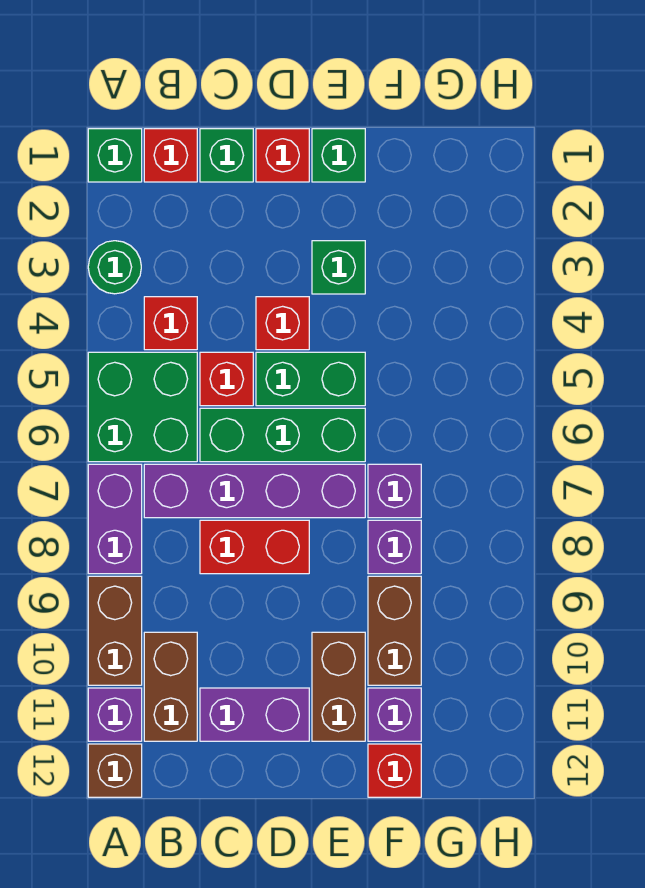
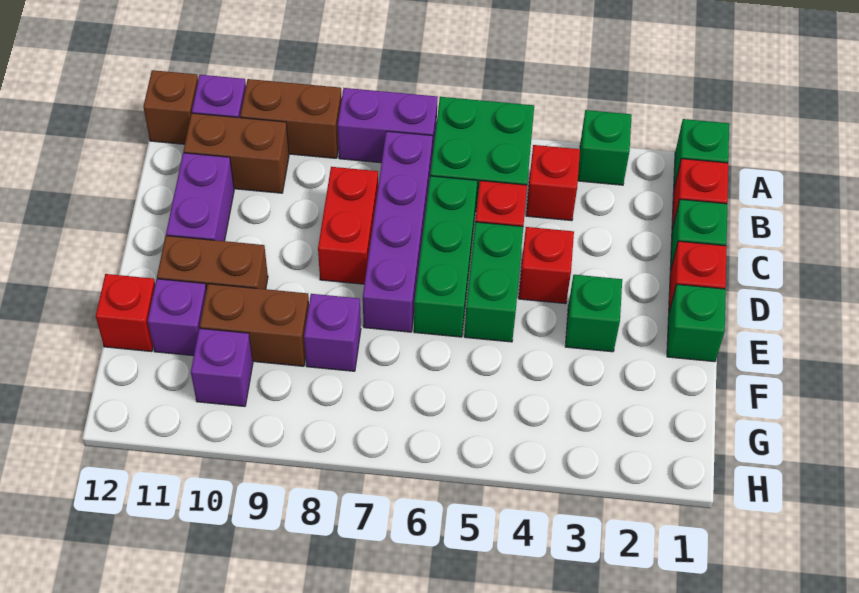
green round brick A3 level 1 -> green brick A3 level 1
purple brick F7 level 1 -> purple brick G10 level 1

